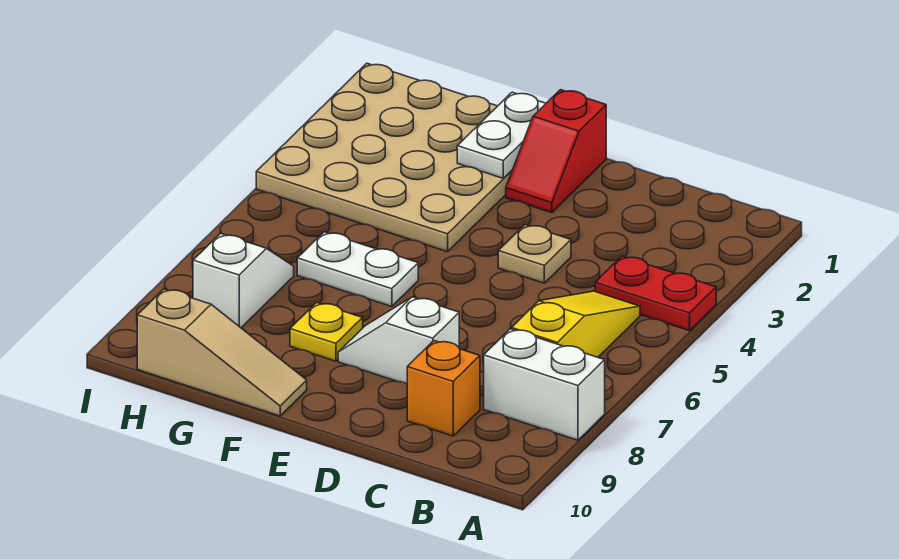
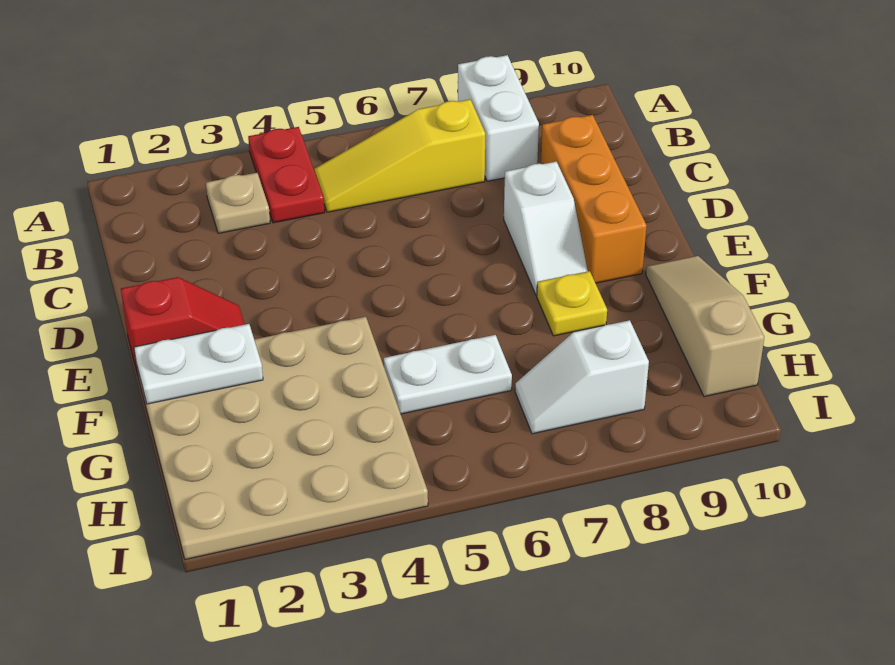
orange brick C9 level 1 -> orange brick C9:E9 level 1
tan plate D4 level 1 -> tan plate B3 level 1
white plate F6:G6 level 1 -> white plate G5:G6 level 1

